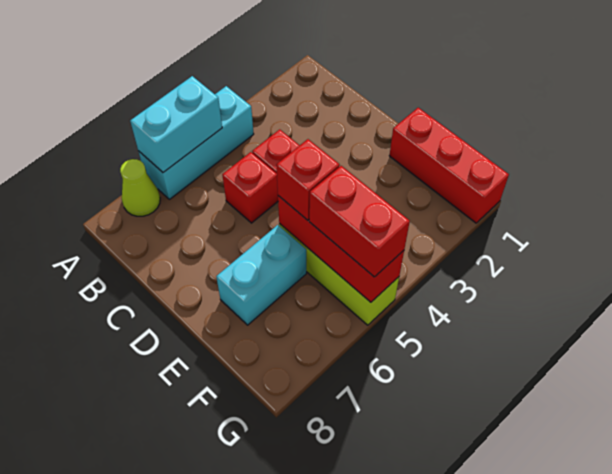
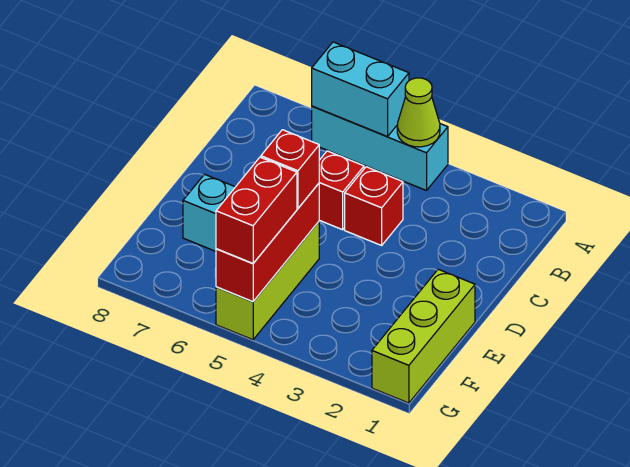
lime cone A7 level 1 -> lime cone A4 level 2
red brick E1:G1 level 1 -> lime brick E1:G1 level 1

